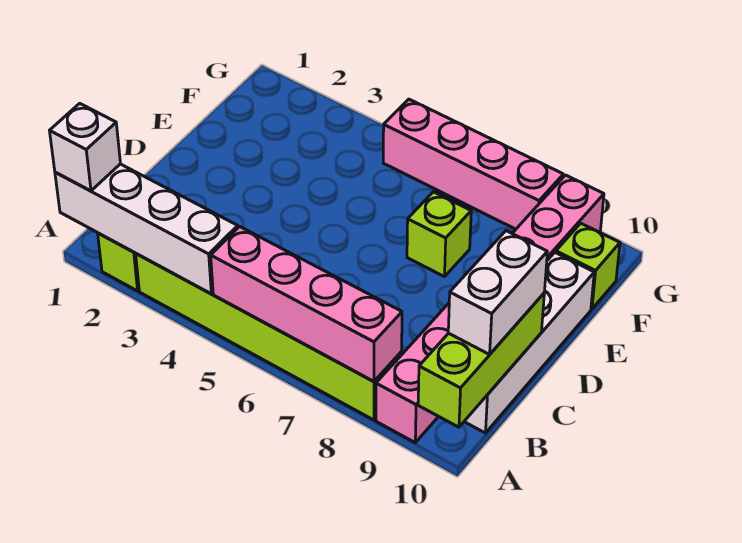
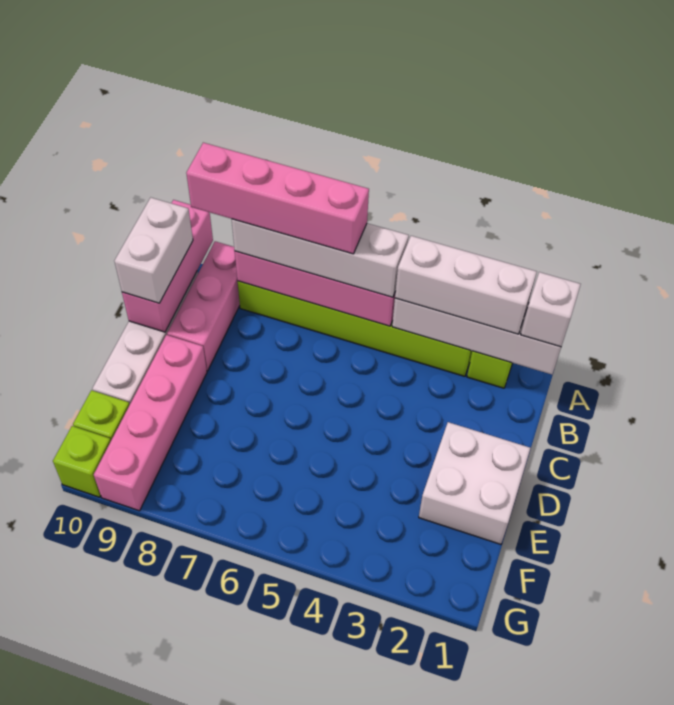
none -> white brick A2:A4 level 3
none -> white brick A5:A8 level 3
lime brick A10:C10 level 2 -> pink brick A10:C10 level 2
none -> white brick D1:E2 level 1
lime brick E7 level 1 -> lime brick G10 level 1
pink brick G5:G8 level 1 -> pink brick A6:A9 level 4

